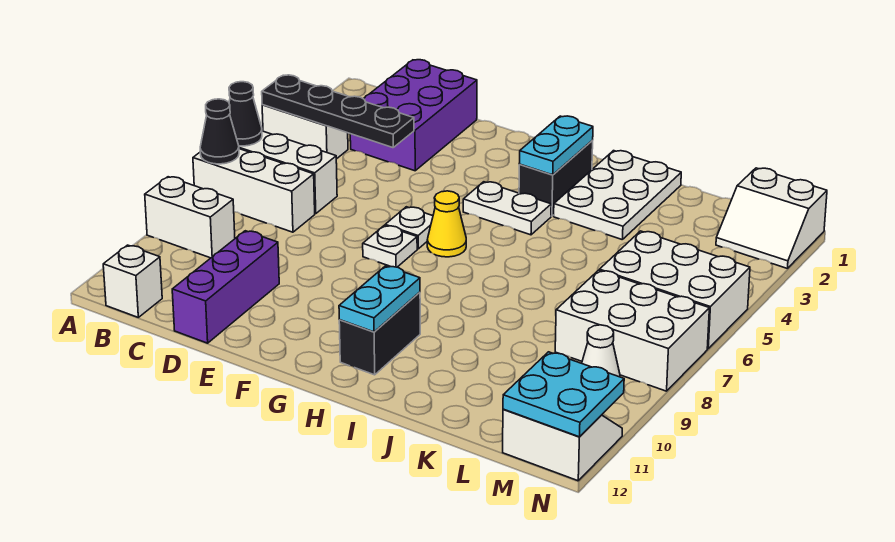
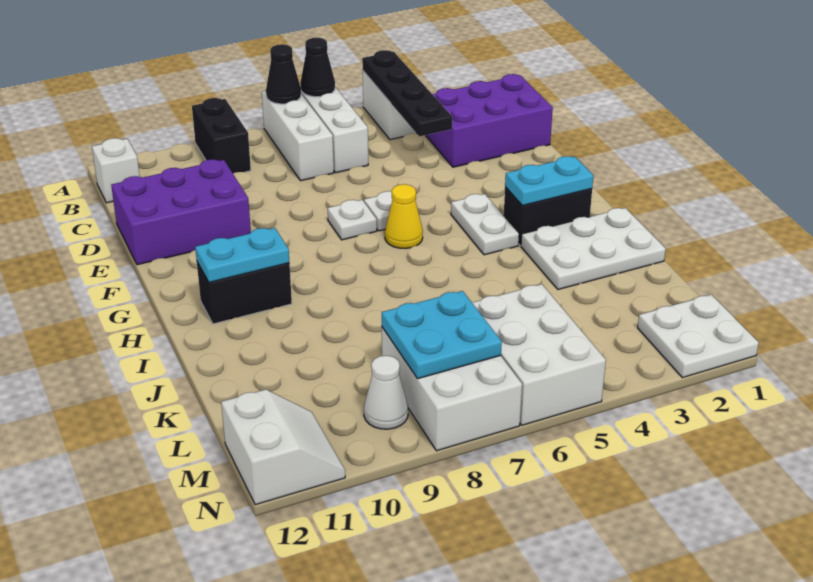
white brick A9:B9 level 1 -> black brick A9:B9 level 1
purple brick D10:D12 level 1 -> purple brick D10:E12 level 1
white slope M1:N2 level 1 top 1 -> white plate M1:N2 level 1
cyan plate M11:N12 level 2 -> cyan plate L7:M8 level 2

